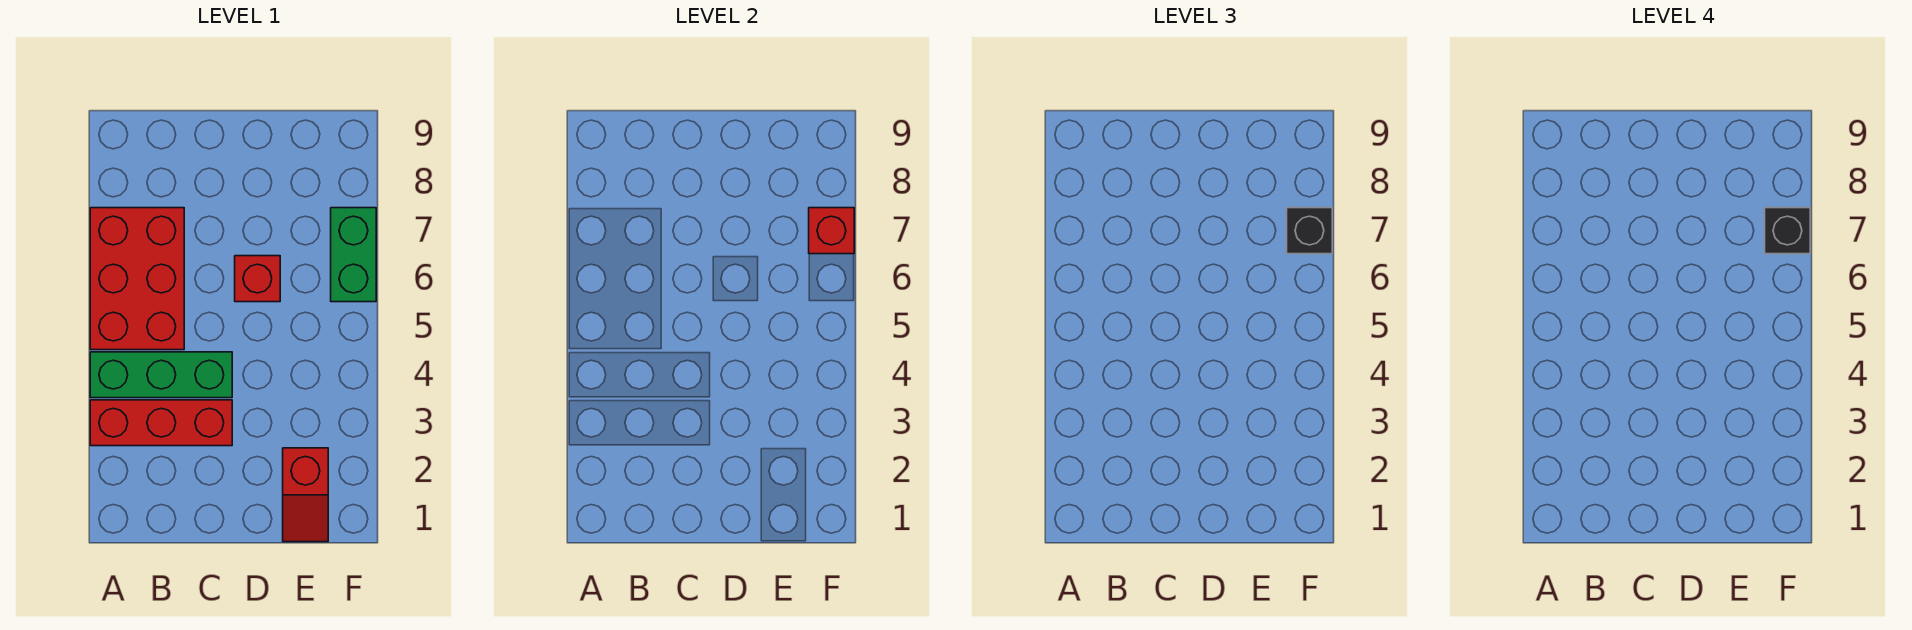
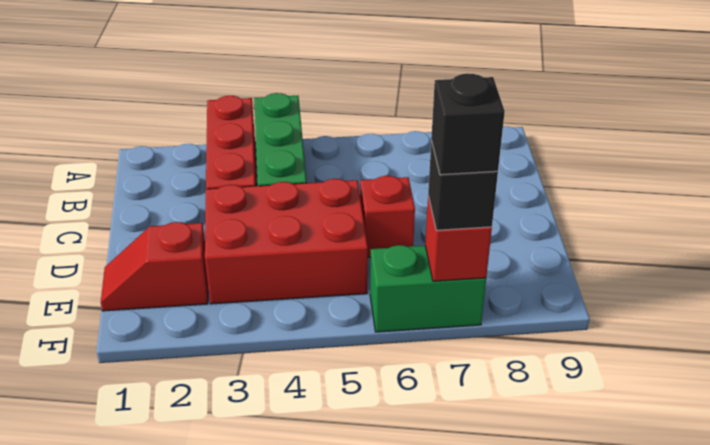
red brick A5:B7 level 1 -> red brick D3:E5 level 1

